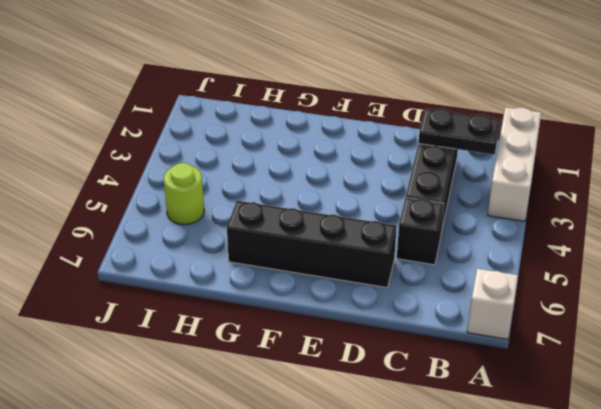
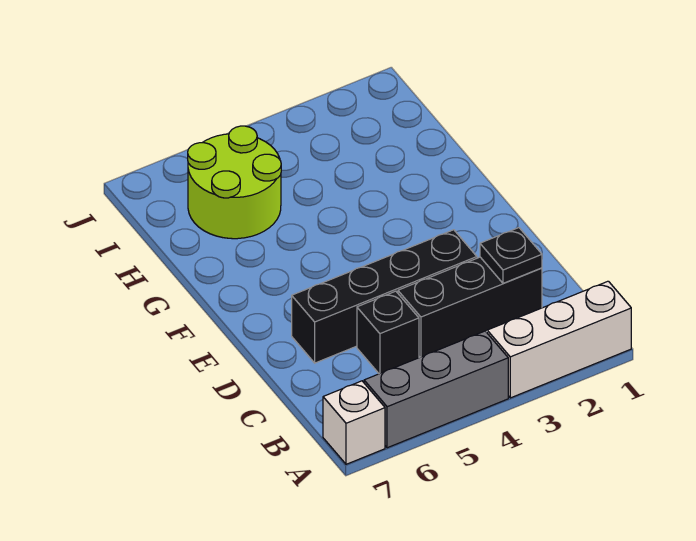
none -> grey brick A4:A6 level 1
black plate B2:C2 level 2 -> black plate C2 level 2
black brick D6:G6 level 1 -> black brick D3:D6 level 1
lime round brick I5 level 1 -> lime round brick H5:I6 level 1

